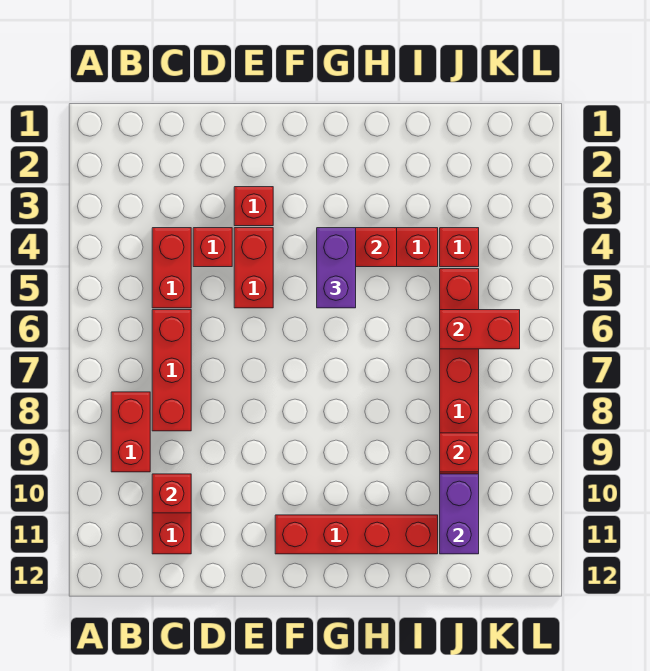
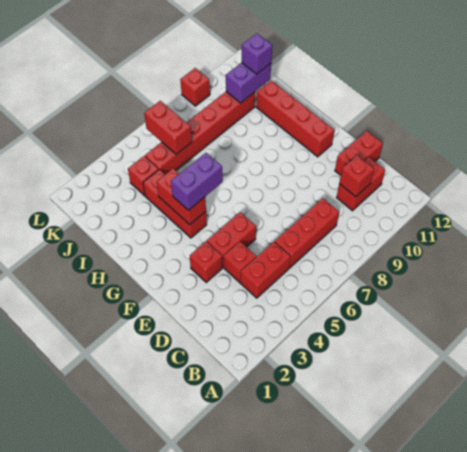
red brick B8:B9 level 1 -> red brick D11:D12 level 1
red brick J9 level 2 -> red brick L9 level 1
none -> purple brick J11 level 3

